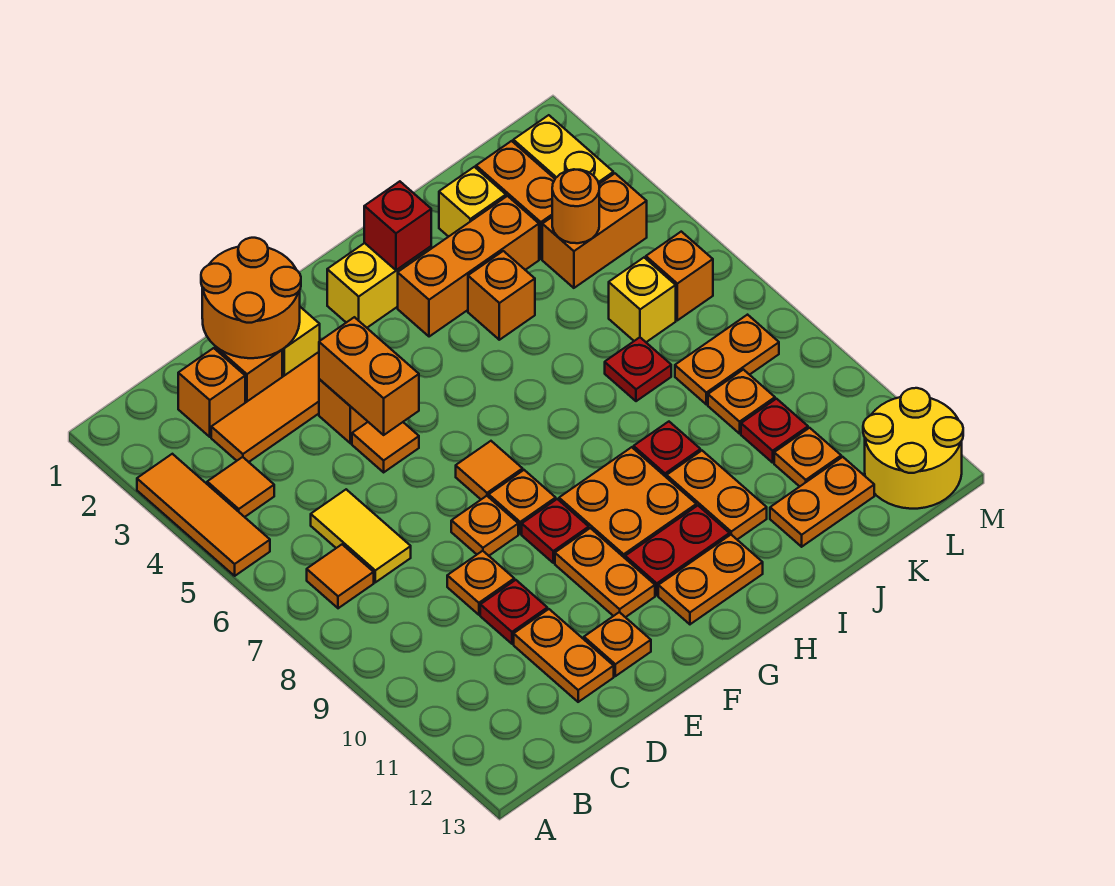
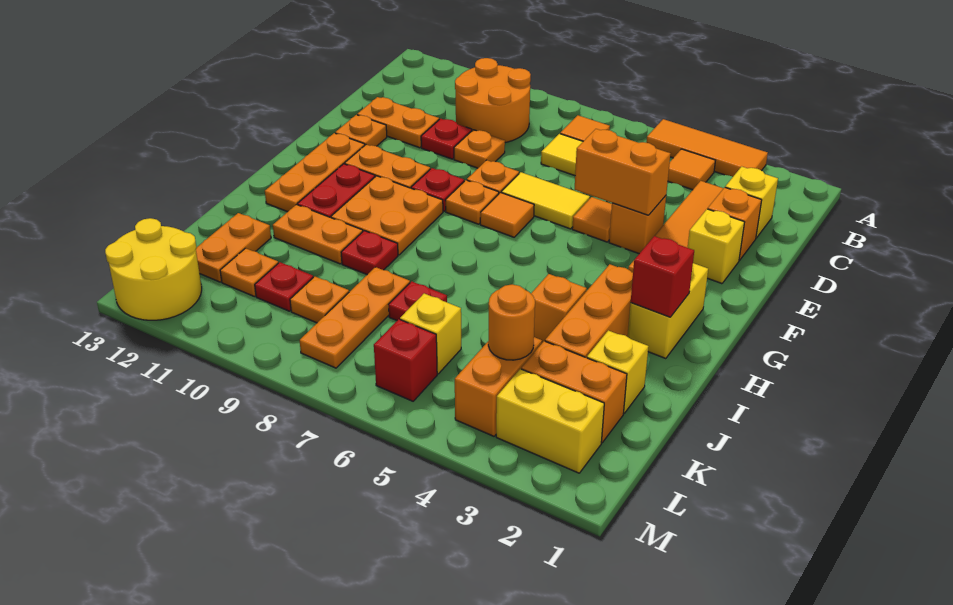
orange brick C2 level 1 -> yellow brick C2 level 1
orange round brick D1:E2 level 2 -> orange round brick B9:C10 level 1
none -> yellow tile E6:E7 level 1
orange plate G12:H12 level 1 -> orange plate F12:H12 level 1
orange plate K8:L8 level 1 -> orange plate J8:L8 level 1
orange brick L6 level 1 -> red brick L6 level 1

